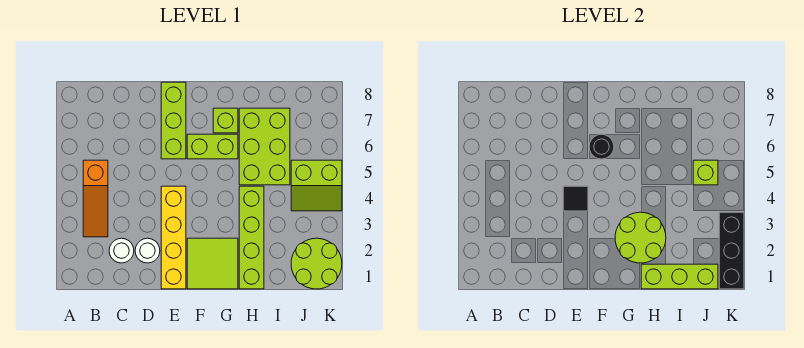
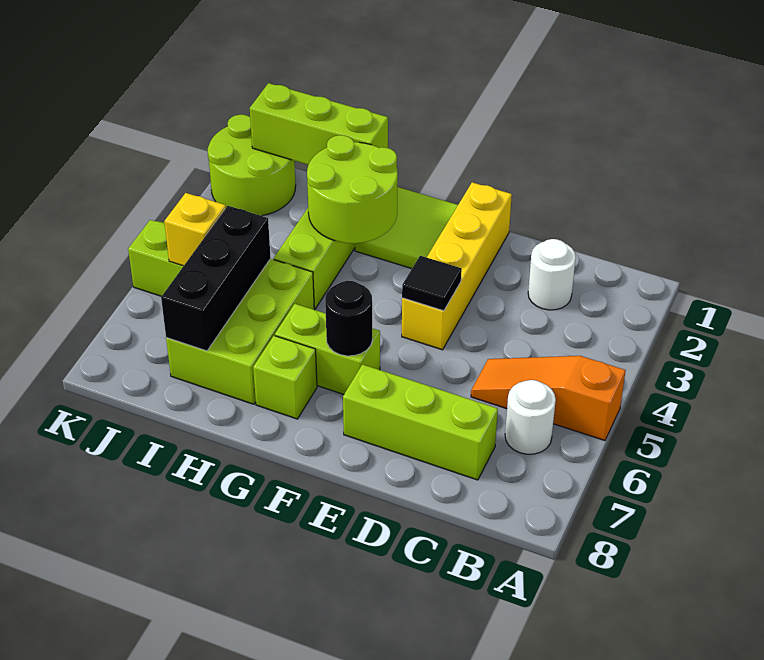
orange slope B3:B5 level 1 top 5 -> orange slope A5:C5 level 1 top A
white round brick D2 level 1 -> white round brick B6 level 1
lime brick E6:E8 level 1 -> lime brick C7:E7 level 1
lime brick J5 level 2 -> yellow brick J5 level 2
black brick K1:K3 level 2 -> black brick I5:I7 level 2

